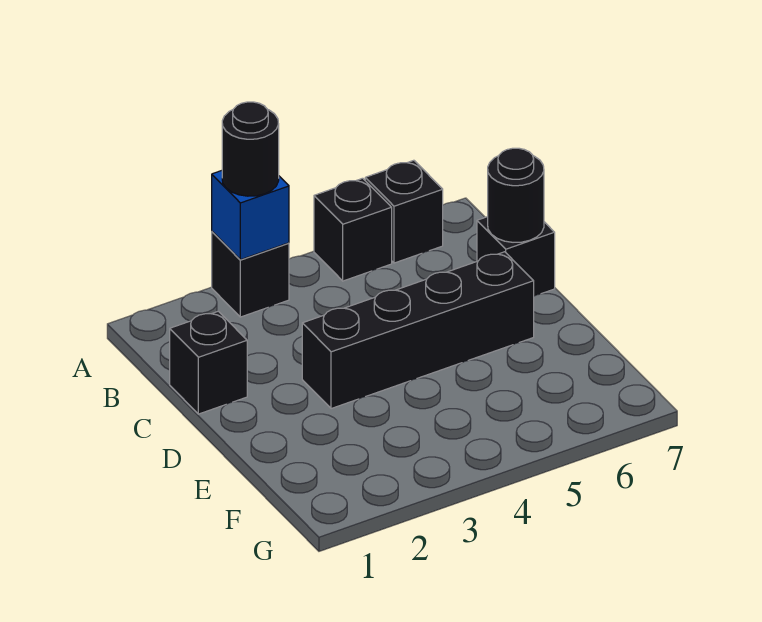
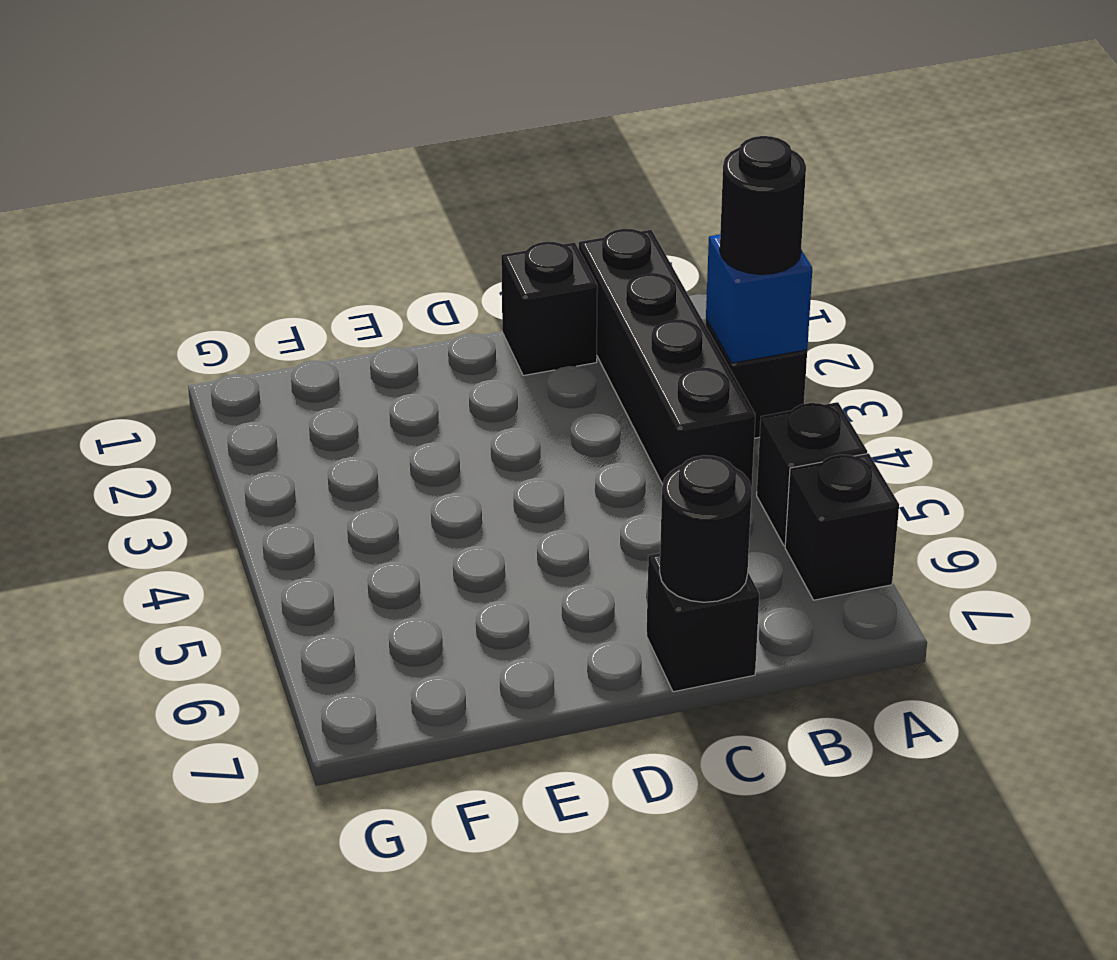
black brick D3:D6 level 1 -> black brick B1:B4 level 1

